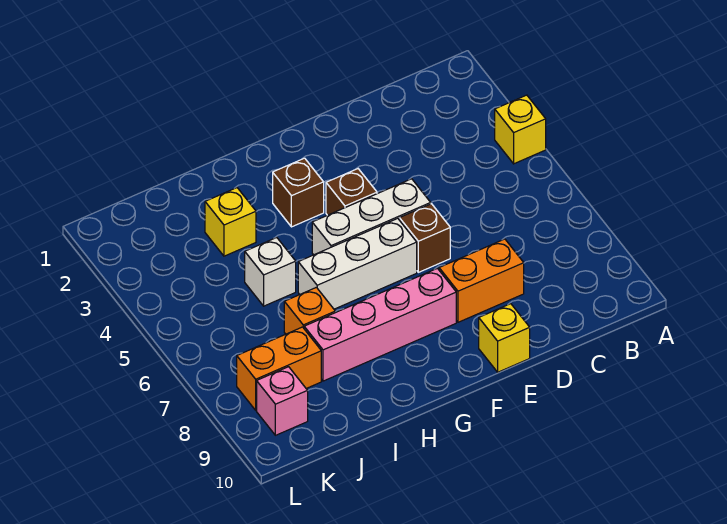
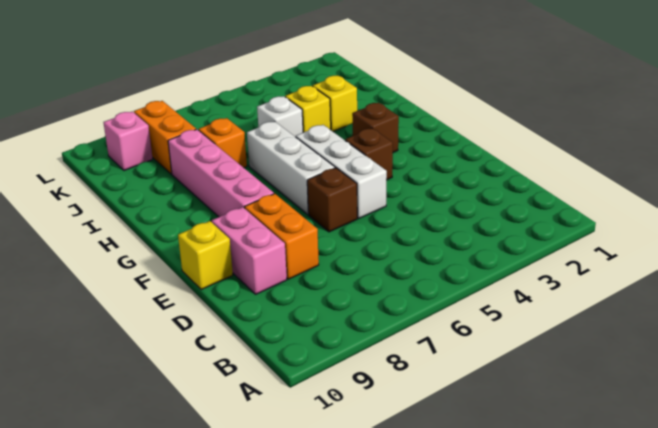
yellow brick A4 level 1 -> yellow brick I4 level 1
none -> pink brick D9:E9 level 1

